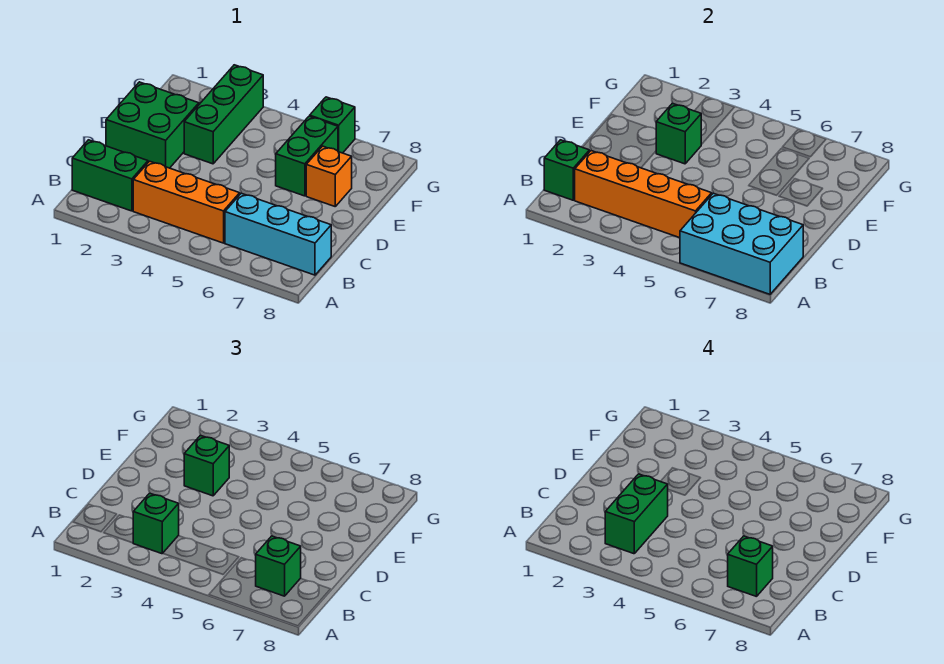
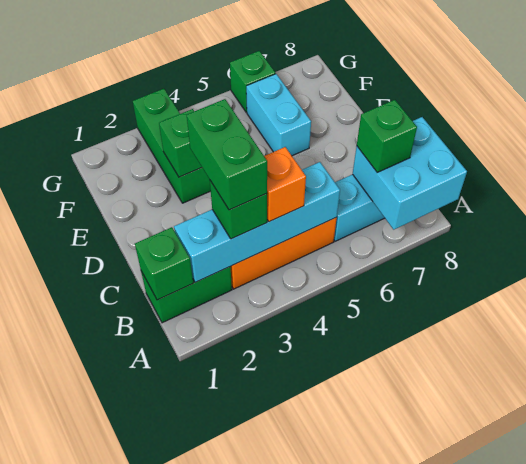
cyan brick A6:B8 level 2 -> cyan brick A7:B8 level 2
orange brick B2:B5 level 2 -> cyan brick B2:B5 level 2
green brick B7 level 4 -> none
green brick D1:E2 level 1 -> none
green brick E3 level 3 -> none
green brick E6:F6 level 1 -> cyan brick E6:F6 level 1
orange brick E7 level 1 -> orange brick B4 level 3

